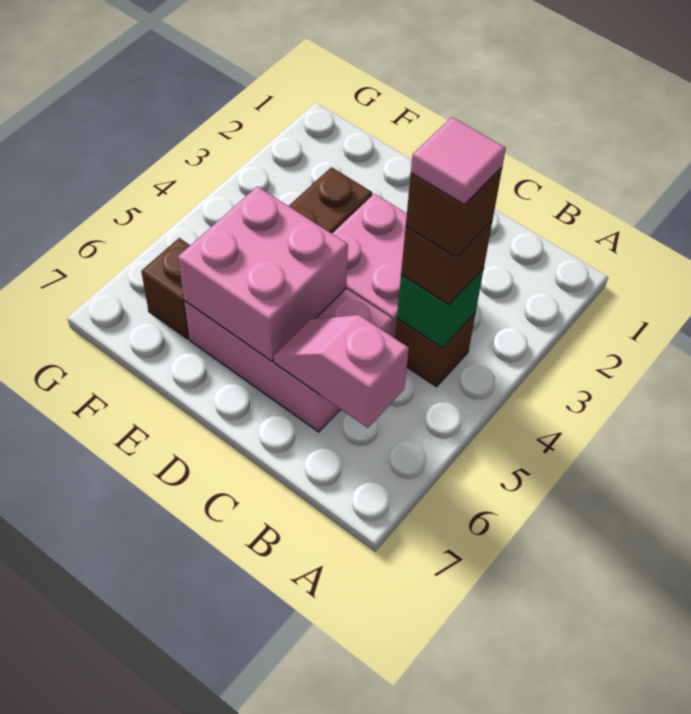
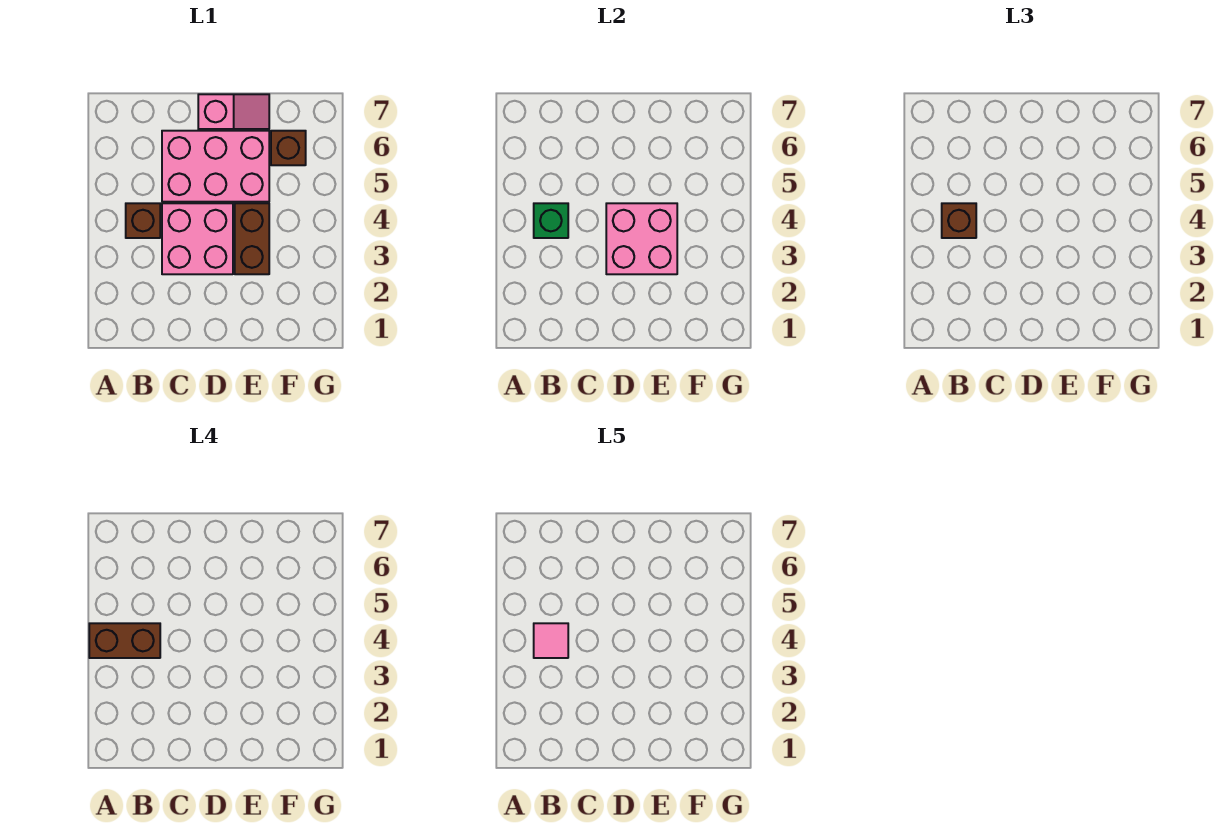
brown brick B4 level 4 -> brown brick A4:B4 level 4
pink slope B6:C6 level 2 top B -> pink slope D7:E7 level 1 top D
pink brick D5:E6 level 2 -> pink brick D3:E4 level 2

